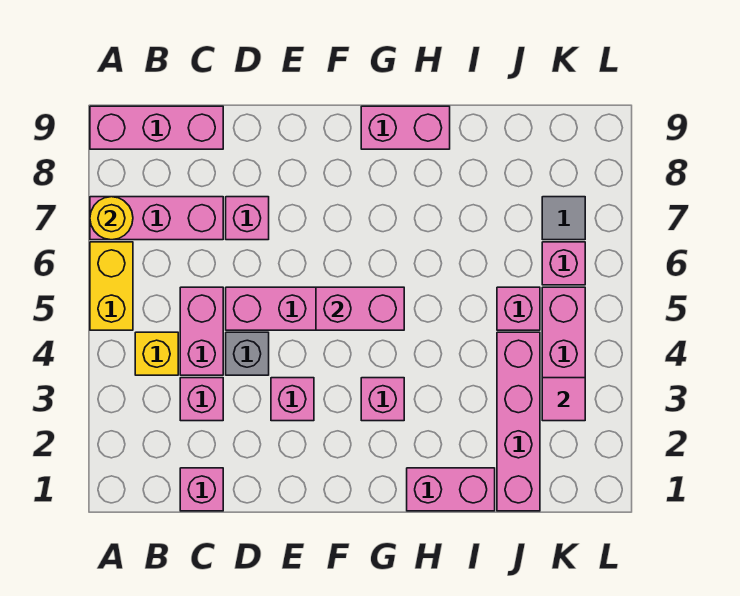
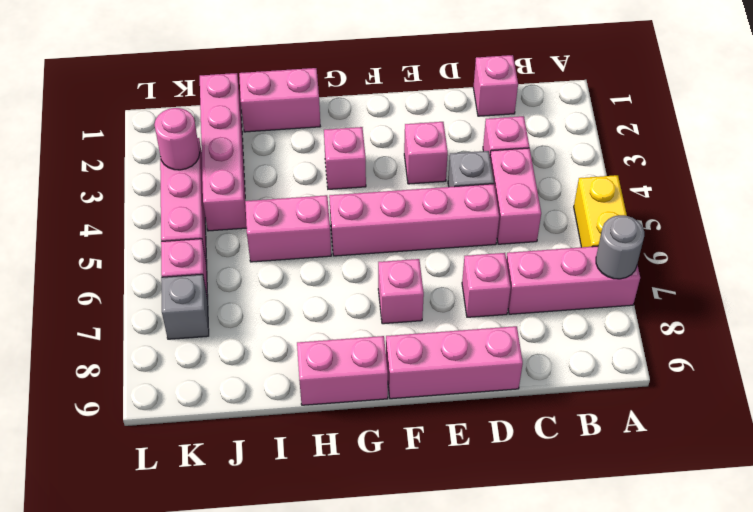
yellow round brick A7 level 2 -> grey round brick A7 level 2
pink brick A9:C9 level 1 -> pink brick D9:F9 level 1
yellow brick B4 level 1 -> none
pink brick F5:G5 level 2 -> pink brick H5:I5 level 1
pink brick J5 level 1 -> pink brick F7 level 1
pink tile K3 level 2 -> pink round brick K3 level 2
grey tile K7 level 1 -> grey brick K7 level 1

